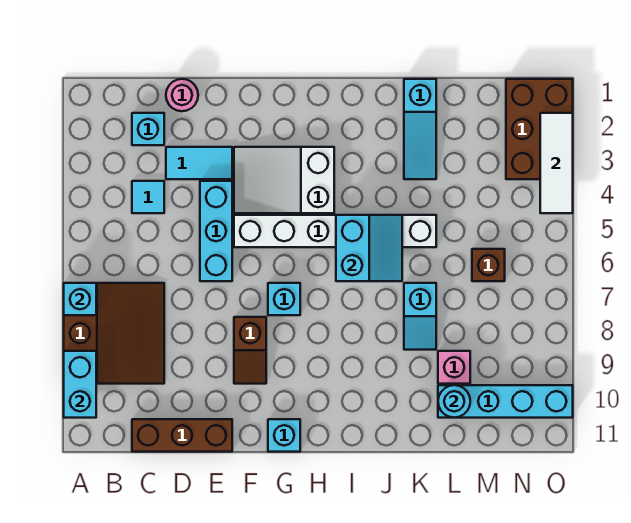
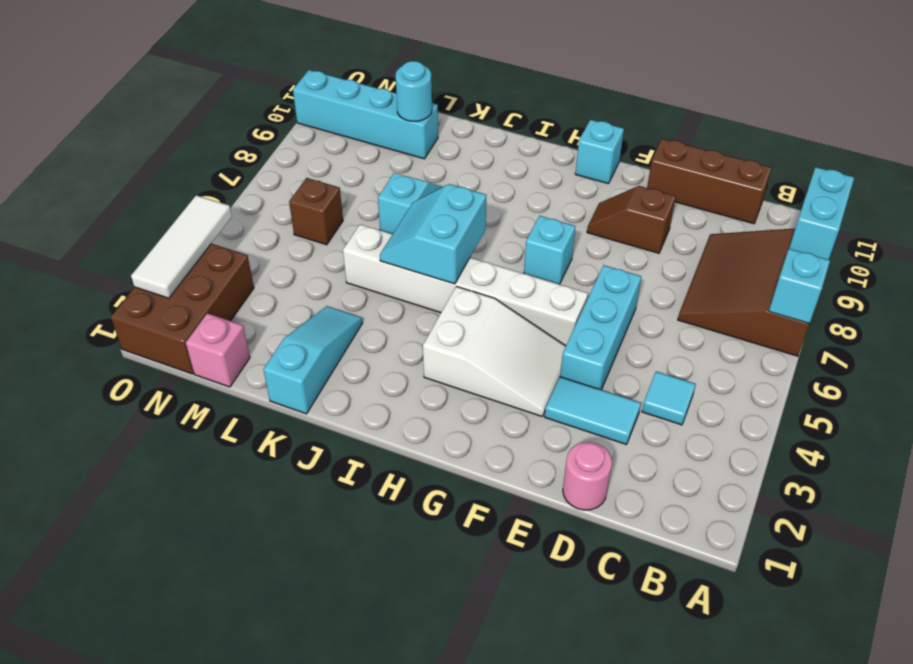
cyan brick C2 level 1 -> none
brown slope F8:F9 level 1 top 8 -> brown slope E9:F9 level 1 top E
pink brick L9 level 1 -> pink brick M1 level 1

